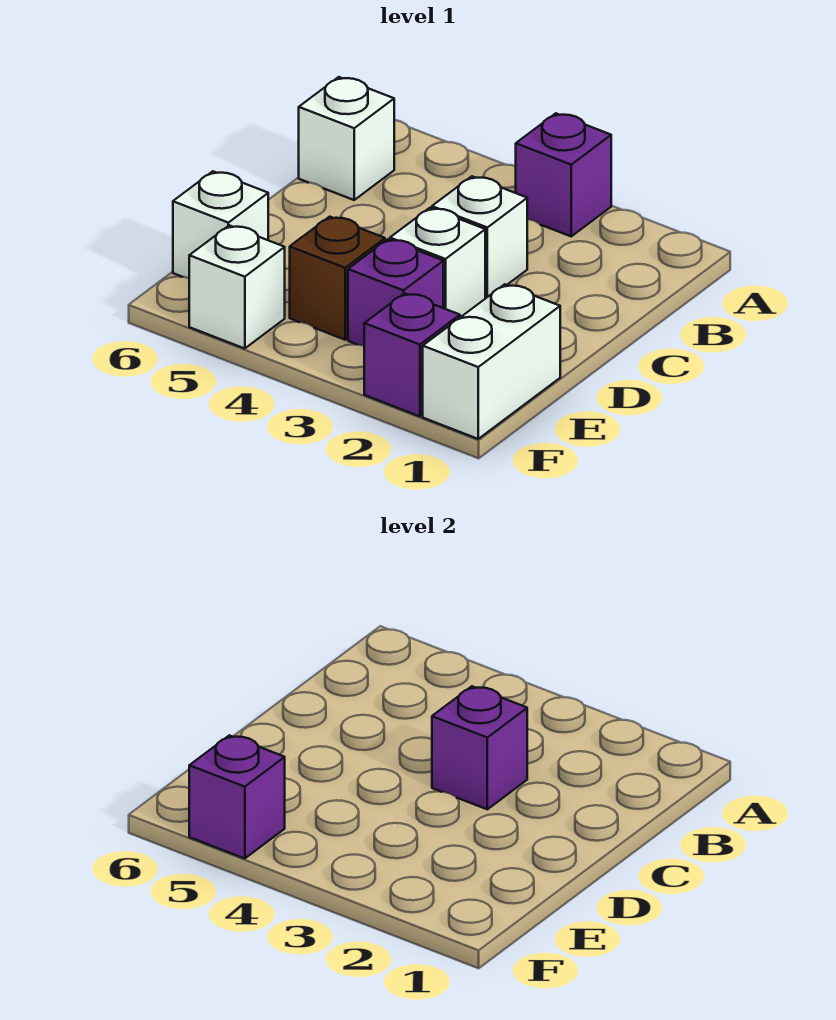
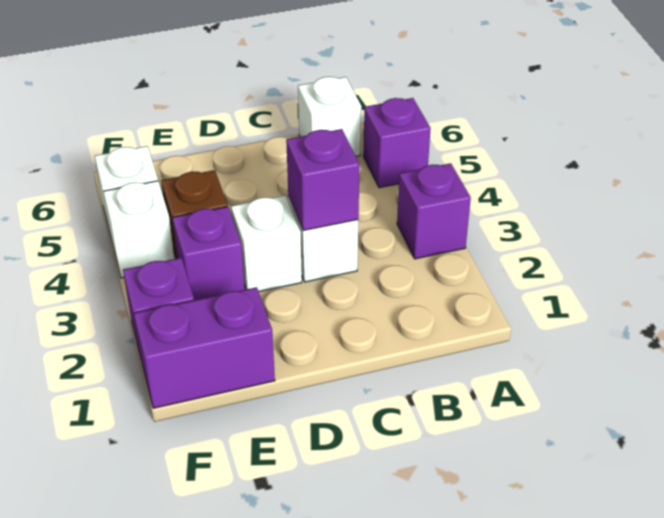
white brick E1:F1 level 1 -> purple brick E1:F1 level 1
white brick E6 level 1 -> white brick F4 level 1
purple brick F5 level 2 -> purple brick A5 level 1

